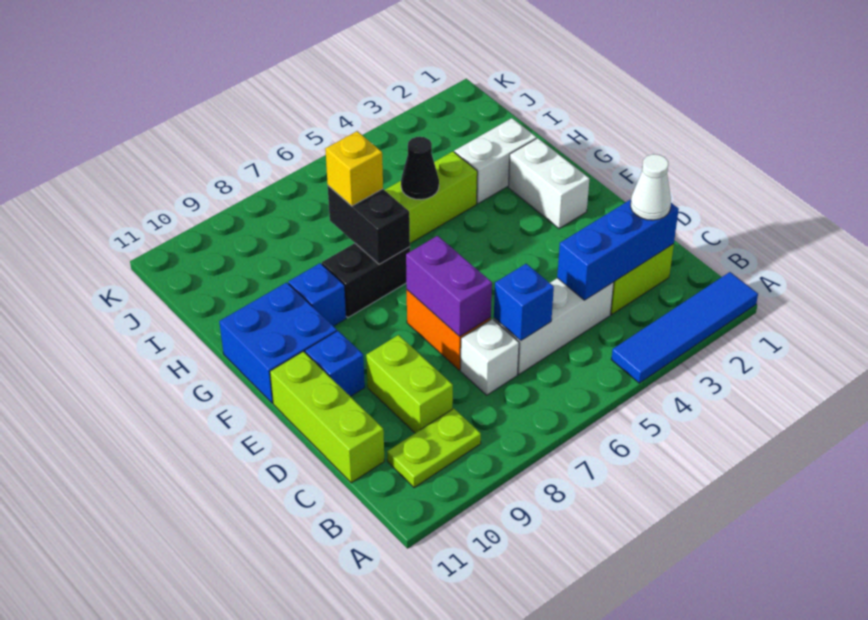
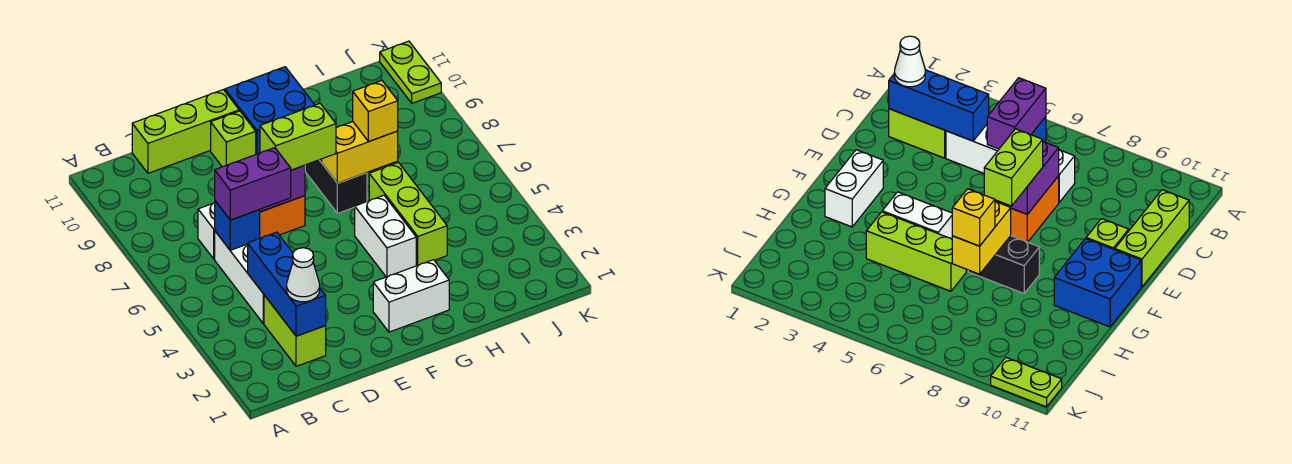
blue tile A1:A4 level 1 -> none
lime plate B9:B10 level 1 -> lime plate K10:K11 level 1
none -> purple brick C6:D6 level 3
lime brick C9:D9 level 1 -> lime brick E7:F7 level 3
blue brick E10 level 1 -> lime brick E10 level 1
black brick G7:H7 level 2 -> yellow brick G7:H7 level 2
blue brick G9 level 1 -> none
white brick H2:H3 level 1 -> white brick G4:G5 level 1
black cone H5 level 2 -> none

